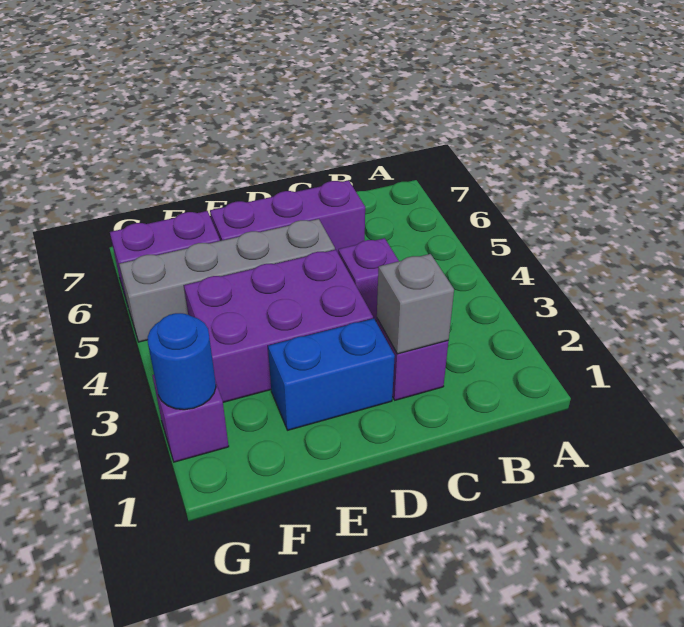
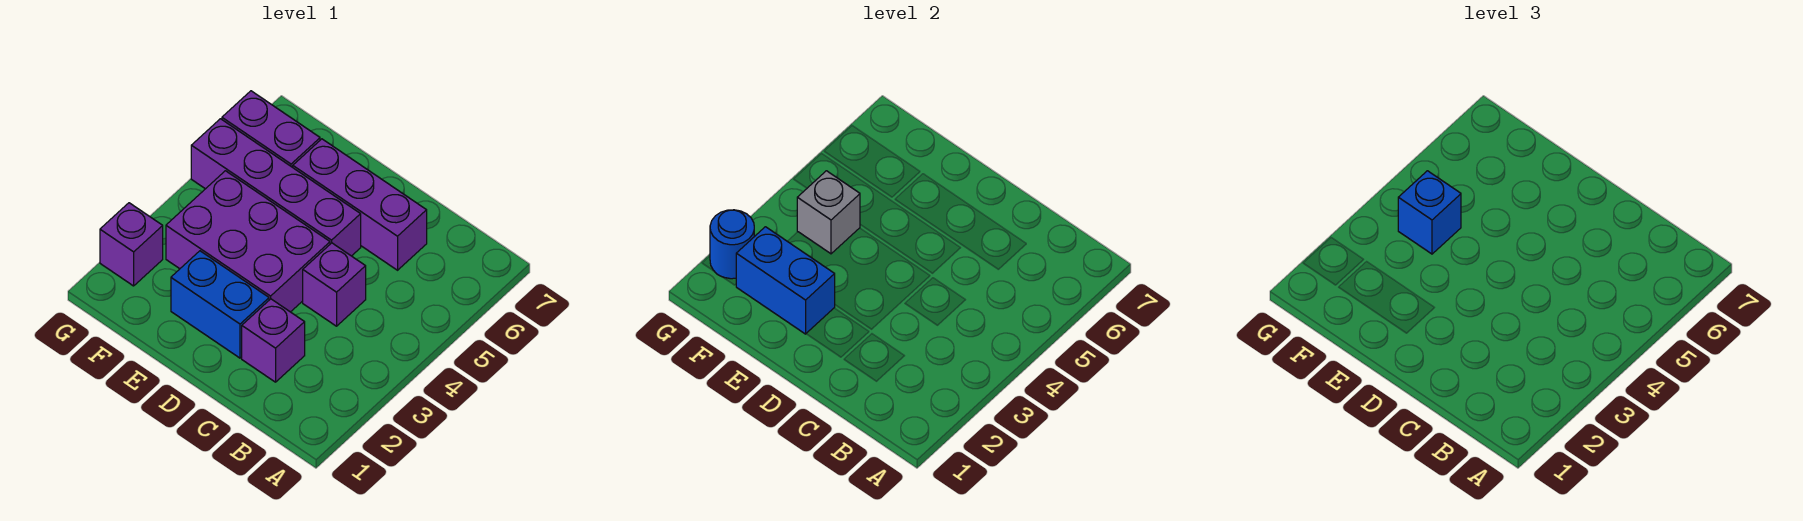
grey brick C2 level 2 -> grey brick F4 level 2
grey brick D5:G5 level 1 -> purple brick D5:G5 level 1
none -> blue brick E2:F2 level 2
none -> blue brick F4 level 3

